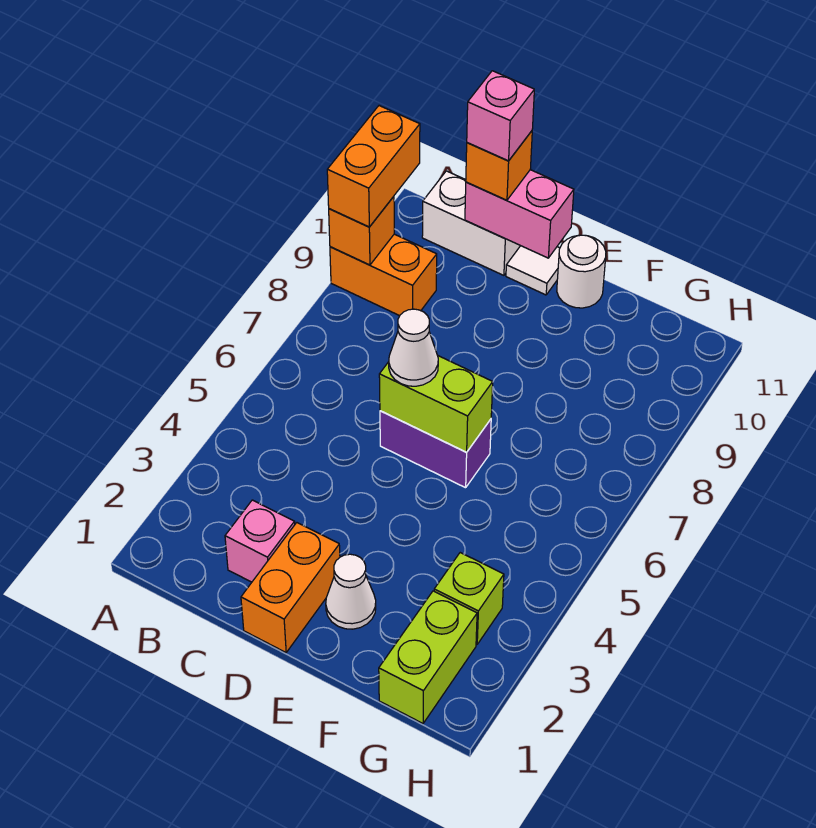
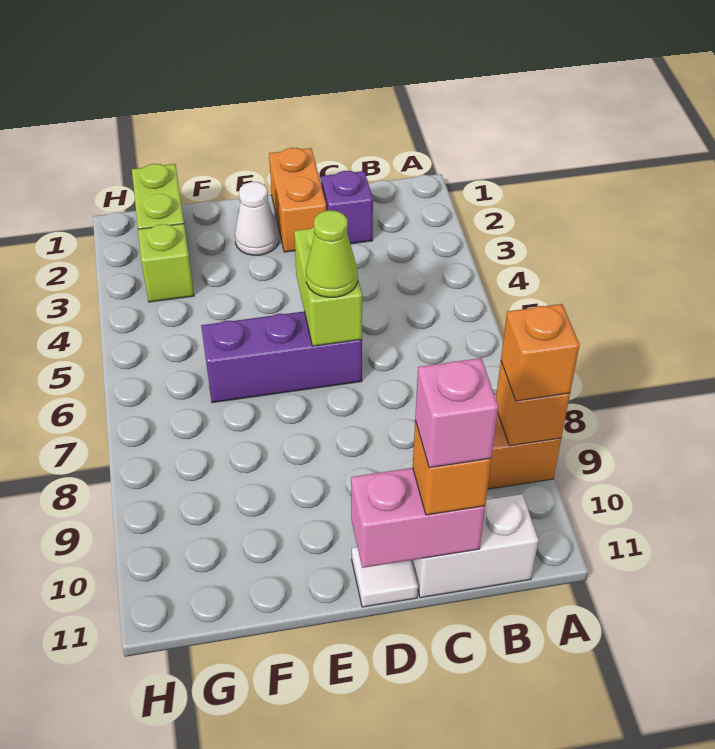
orange brick A9:A10 level 3 -> orange brick A9 level 3
pink brick C2 level 1 -> purple brick C2 level 1
purple brick D6:E6 level 1 -> purple brick D6:F6 level 1
lime brick D6:E6 level 2 -> lime brick D5:D6 level 2
white cone D6 level 3 -> lime cone D6 level 3
white round brick E11 level 1 -> none

